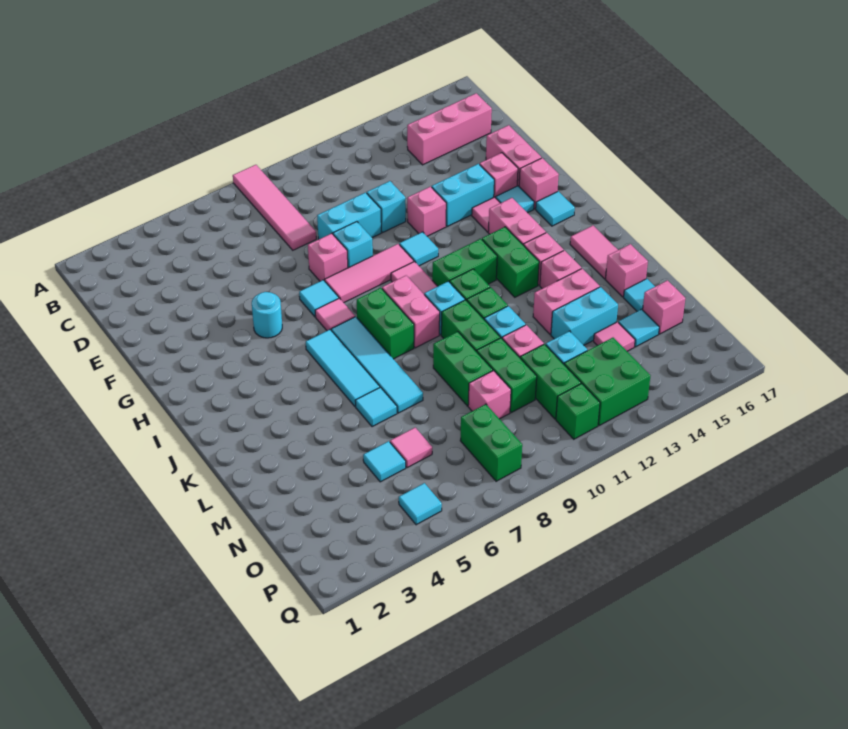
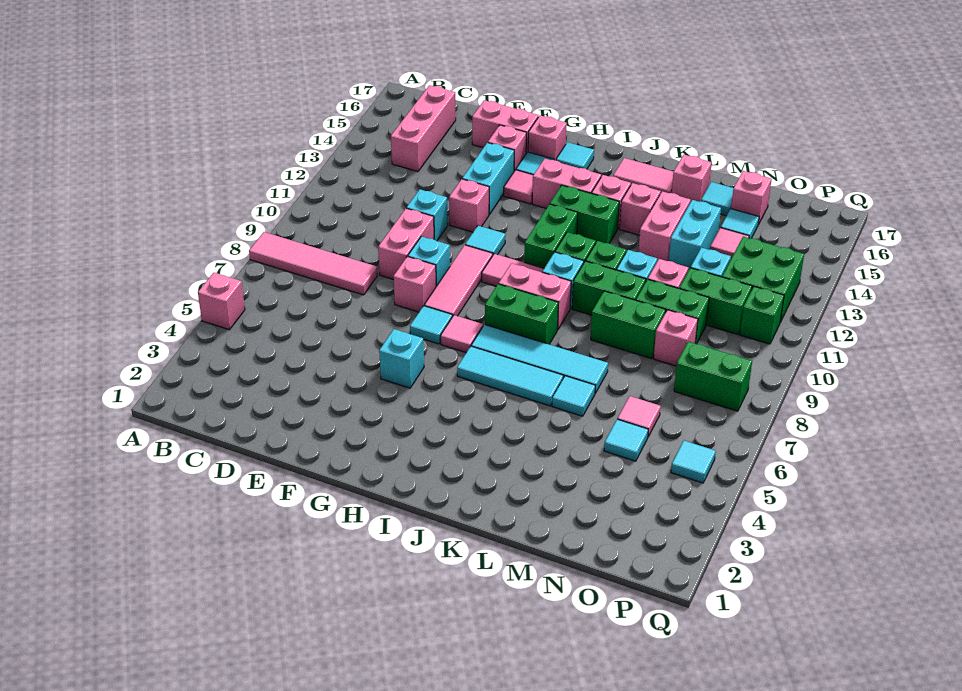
none -> pink brick A5 level 1
cyan brick E9:E10 level 1 -> pink brick E9:E10 level 1
cyan round brick G5 level 1 -> cyan brick G5 level 1

